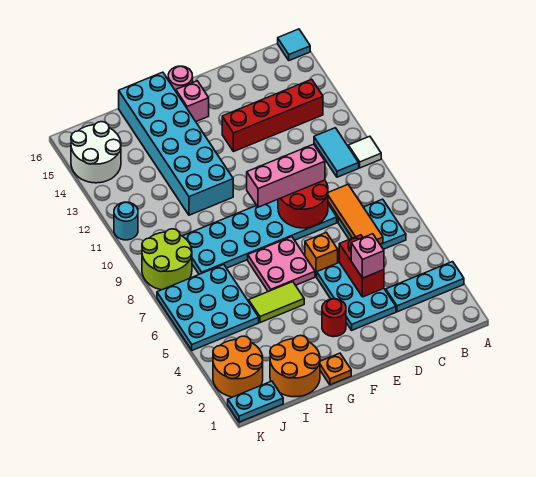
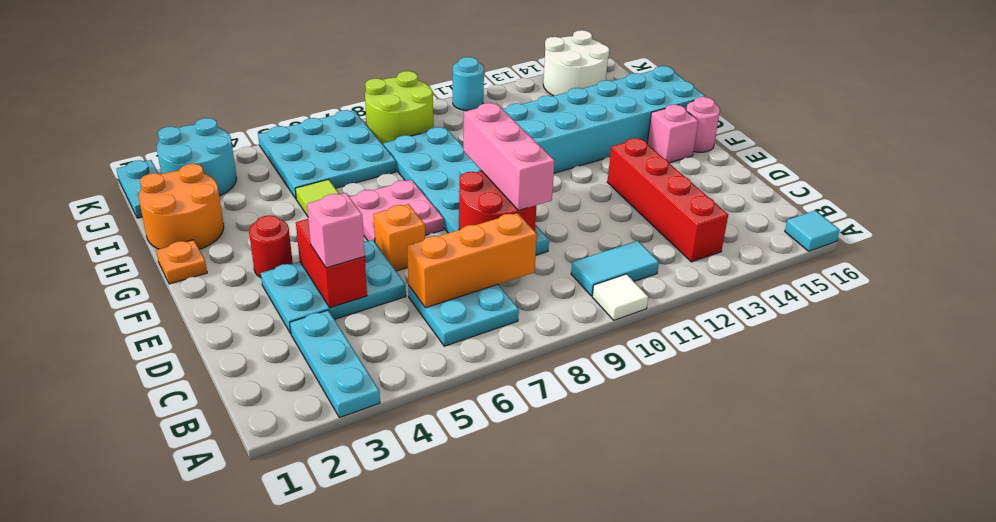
orange tile C6:C8 level 2 -> orange brick C6:C8 level 2
red brick D4:D5 level 2 -> red brick D4:E4 level 2
orange round brick J2:K3 level 1 -> cyan round brick J2:K3 level 1

